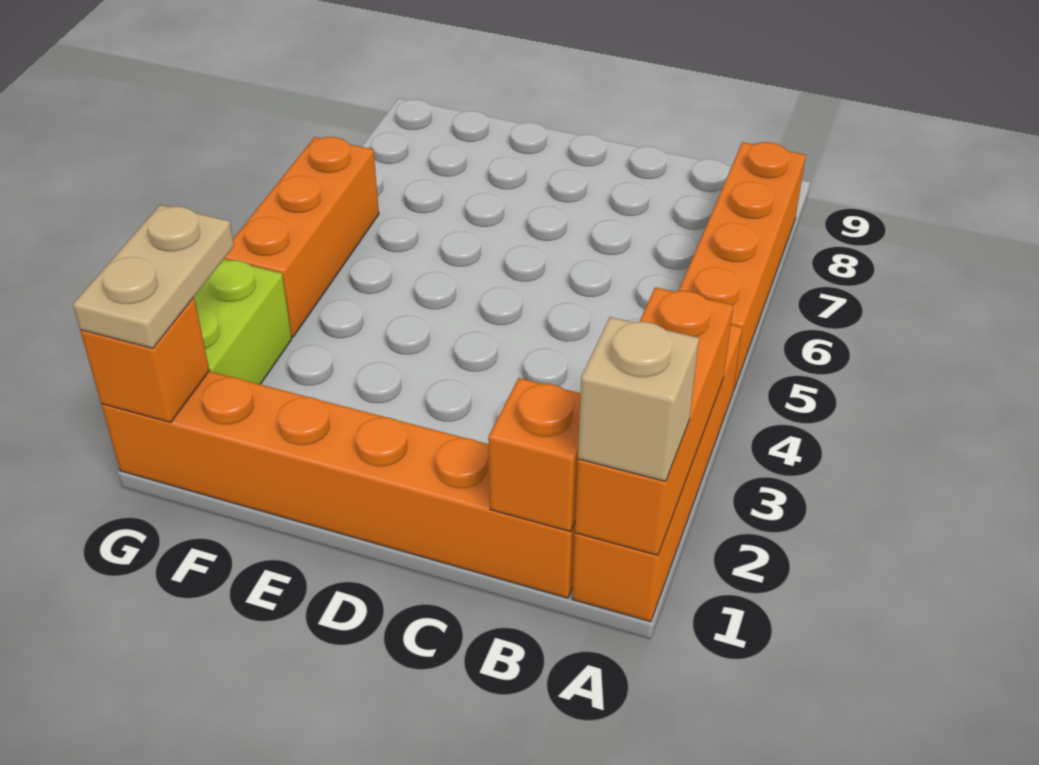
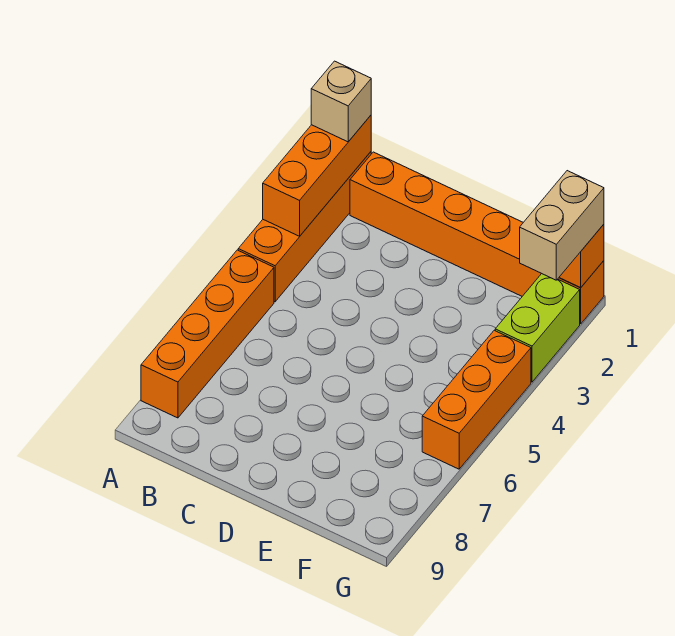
orange brick B1 level 2 -> none
tan plate G1:G2 level 3 -> tan brick G1:G2 level 3

